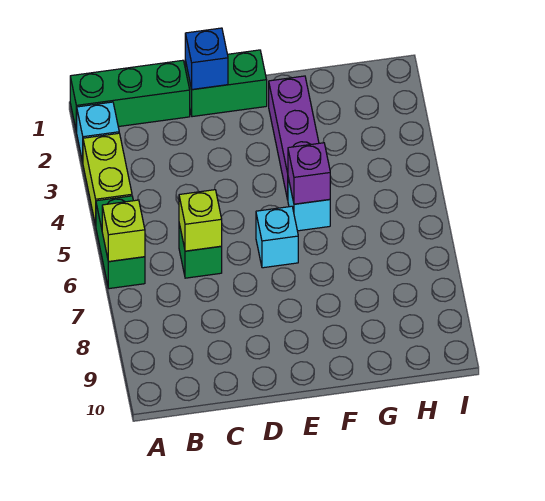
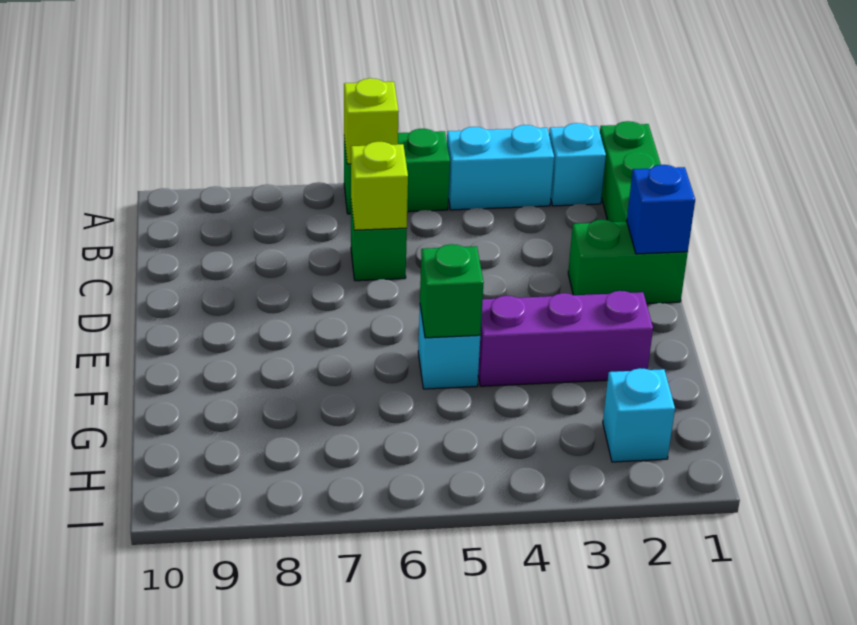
lime brick A3:A4 level 1 -> cyan brick A3:A4 level 1
green brick D1:E1 level 1 -> green brick D1:D2 level 1
cyan brick E6 level 1 -> cyan brick H2 level 1
purple brick F5 level 2 -> green brick F5 level 2

